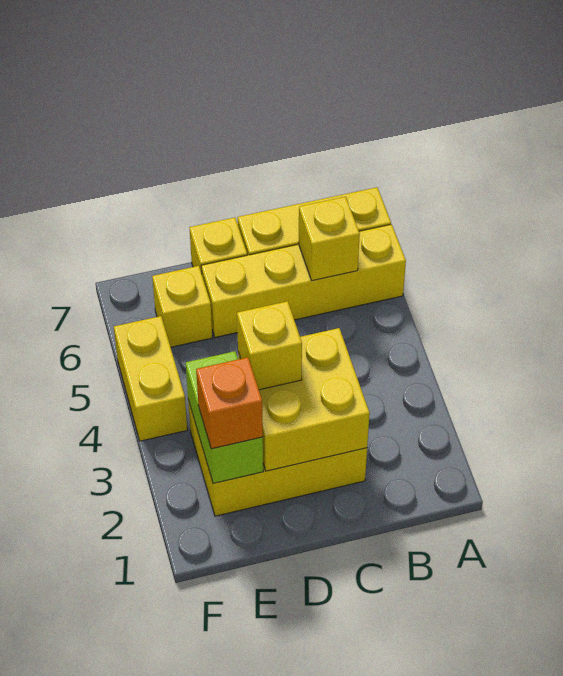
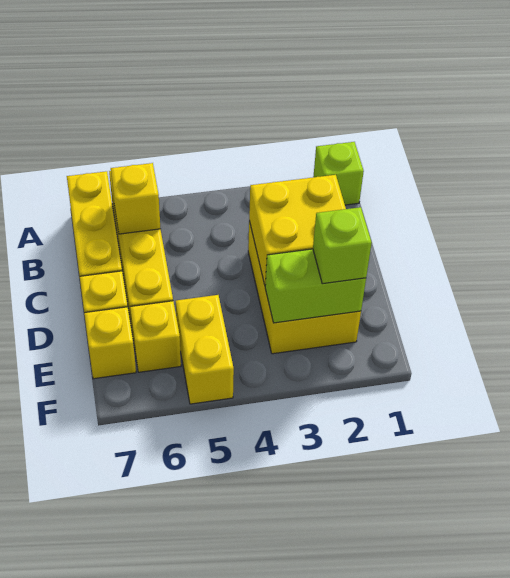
none -> lime brick A1 level 1
yellow brick D3 level 3 -> yellow brick E7 level 1
orange brick E2 level 3 -> lime brick E2 level 3
yellow brick F4:F5 level 1 -> yellow brick E5:F5 level 1

